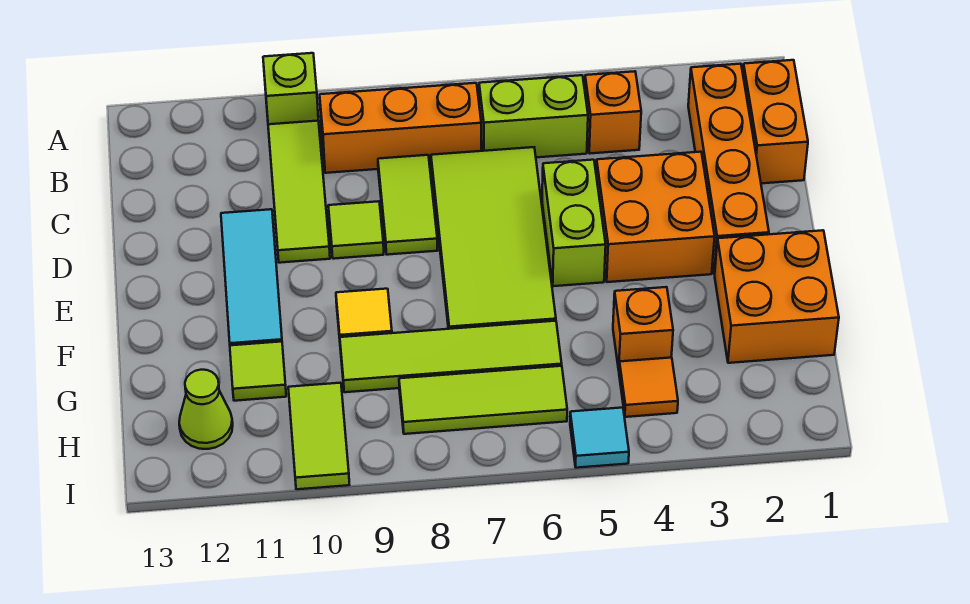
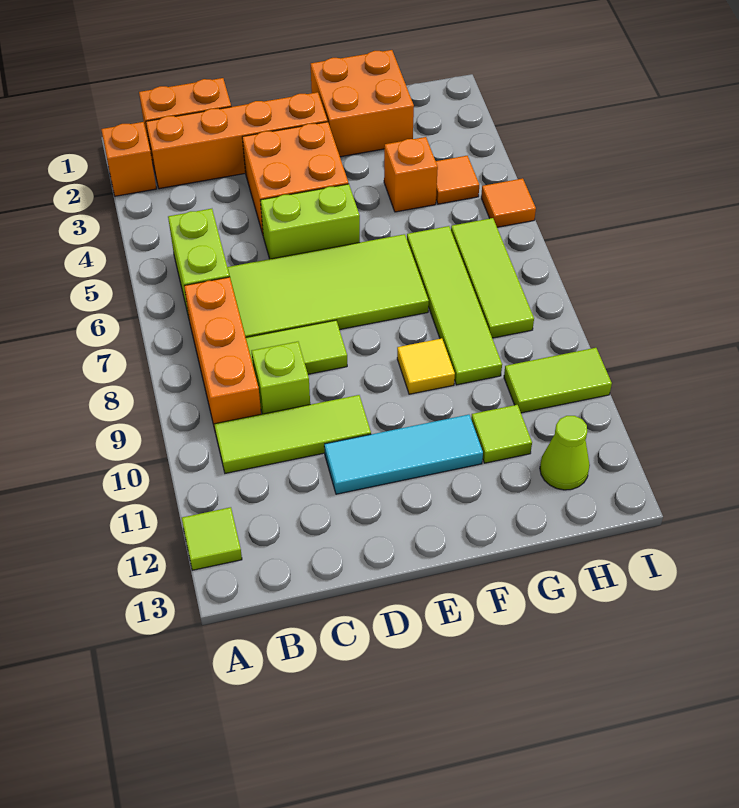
lime brick A10 level 1 -> lime brick C9 level 1
orange brick B4 level 1 -> orange brick A2 level 1
lime tile D9 level 1 -> lime tile A12 level 1
cyan tile I5 level 1 -> orange tile I5 level 1

